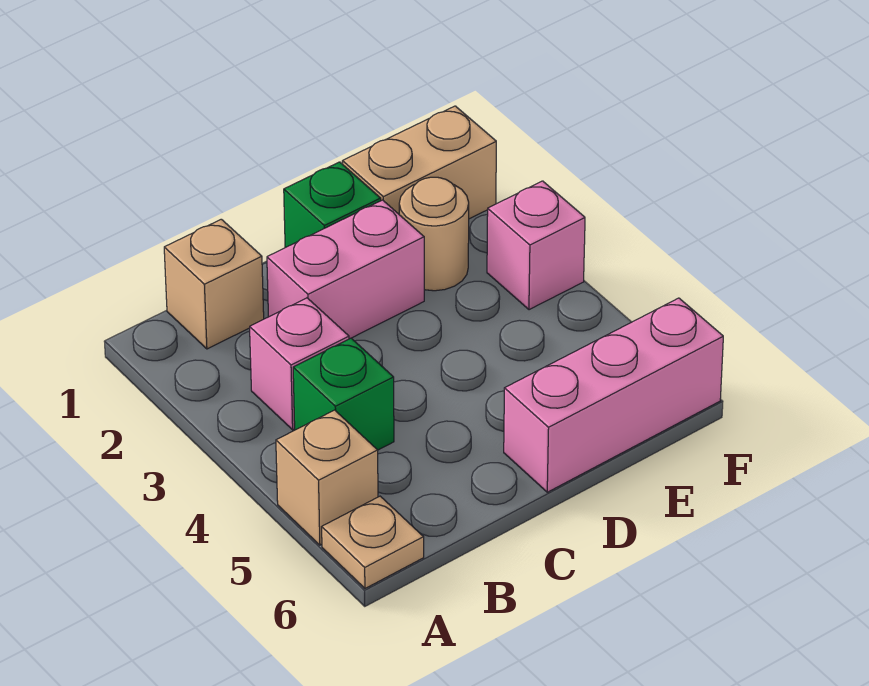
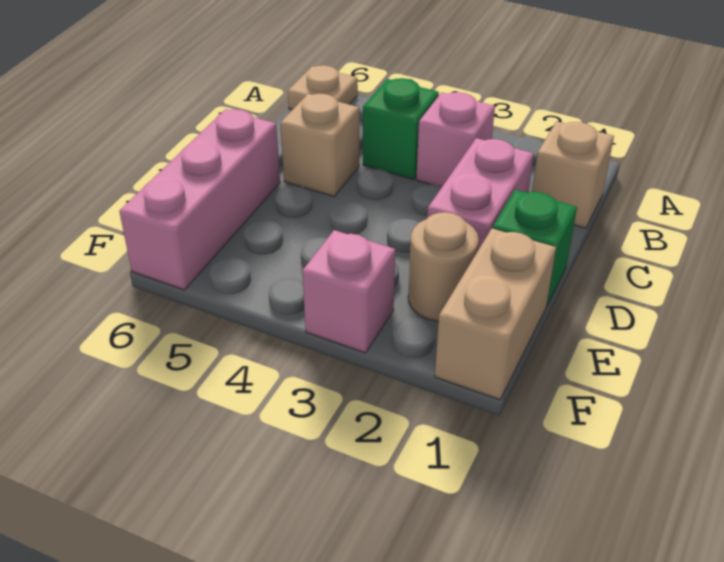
tan brick A5 level 1 -> tan brick C5 level 1

